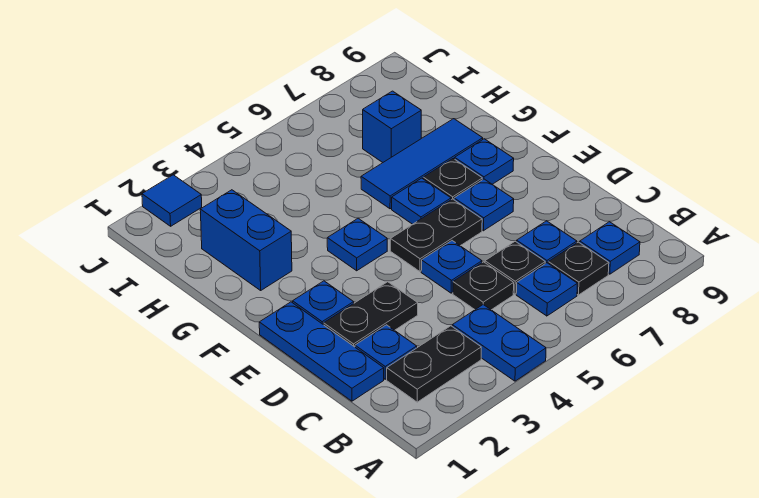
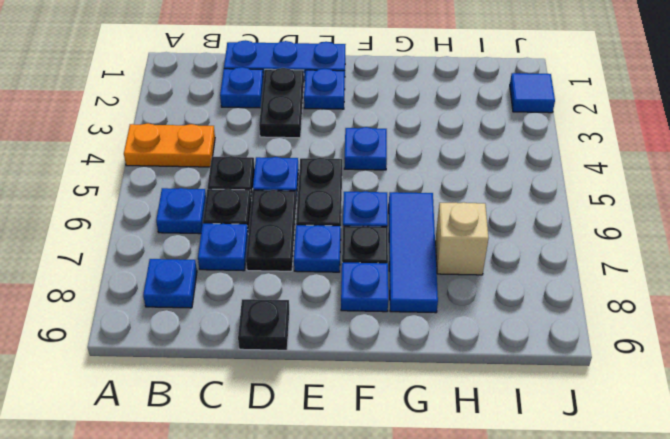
blue plate A4:B4 level 1 -> orange plate A4:B4 level 1
black plate B2:B3 level 1 -> black plate D6:D7 level 1
black plate B7 level 1 -> black plate D9 level 1
blue brick G2:H2 level 1 -> none
blue brick H7 level 1 -> tan brick H7 level 1

